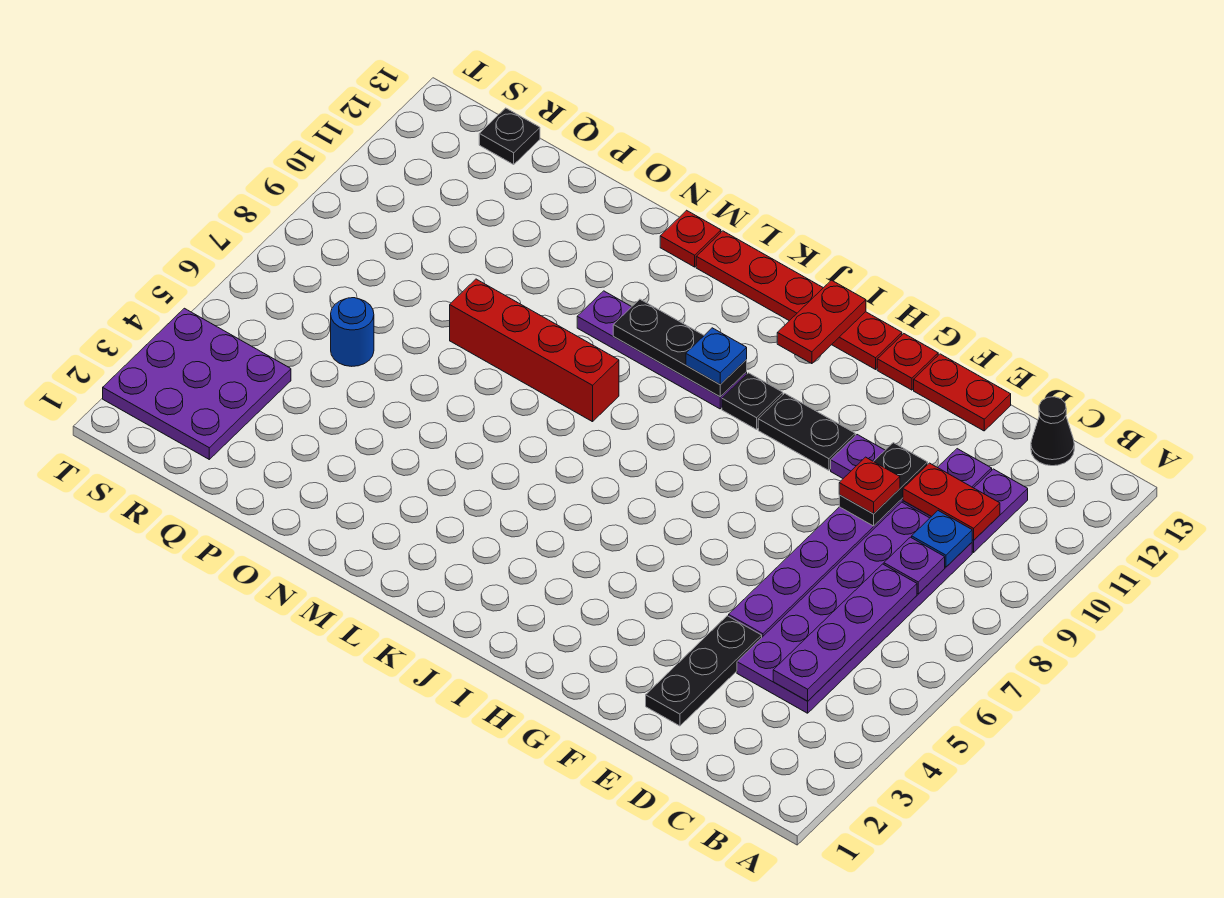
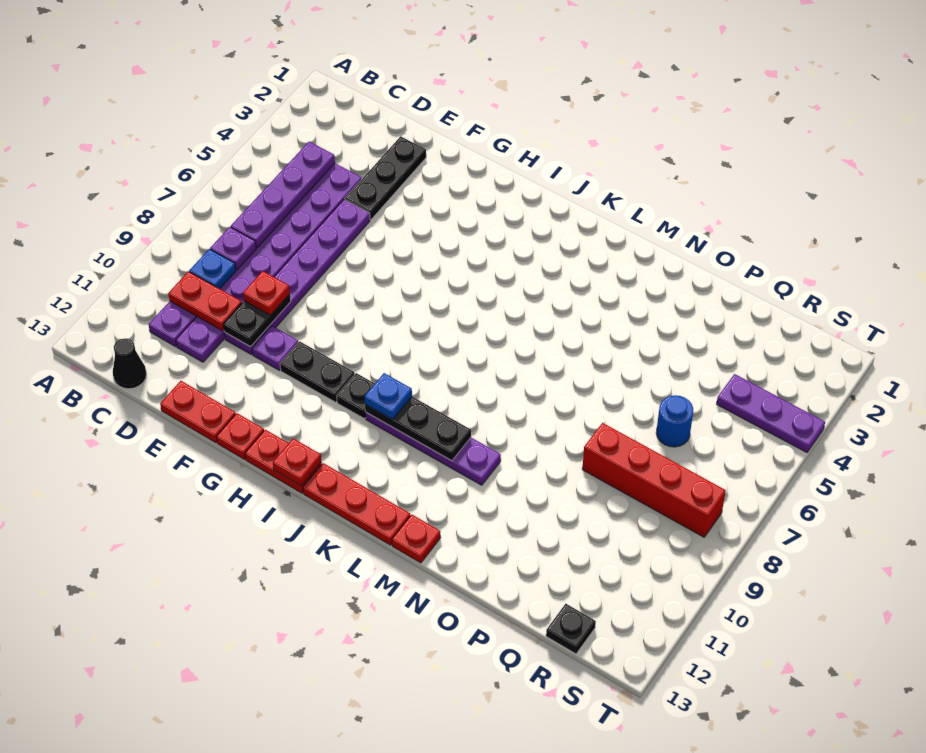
red plate I12:I13 level 2 -> red plate I13 level 2
red brick L8:O8 level 1 -> red brick P8:S8 level 1
purple plate R2:T4 level 1 -> purple plate R4:T4 level 1

